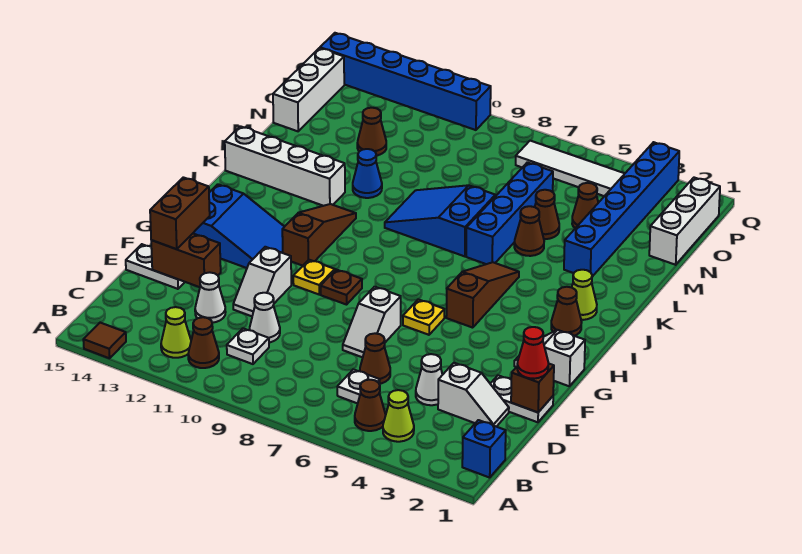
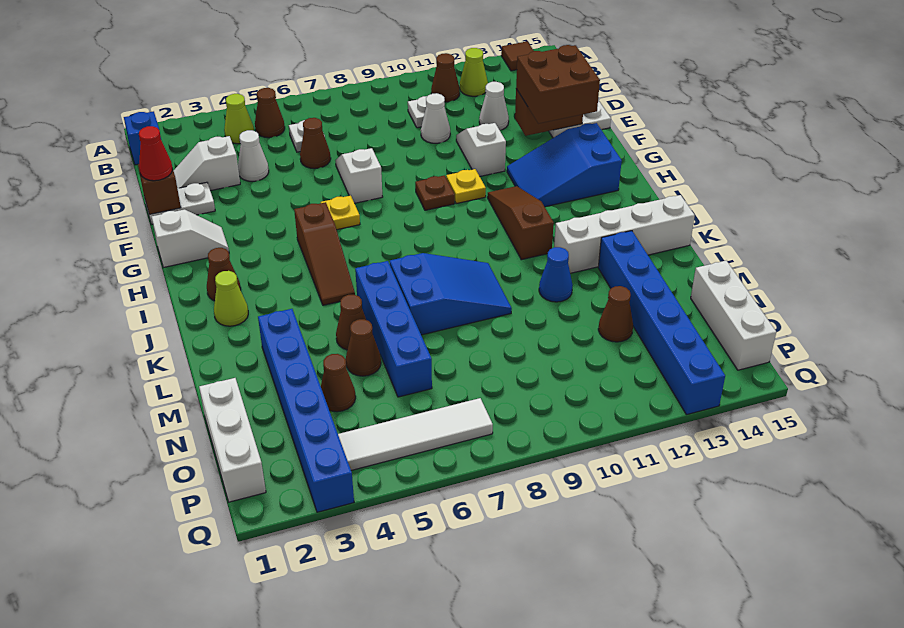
brown brick E14:F14 level 3 -> brown brick E13:F14 level 3
brown slope H11:J11 level 1 top H -> brown slope H11:J11 level 1 top J
blue brick Q10:Q15 level 1 -> blue brick L13:Q13 level 1

